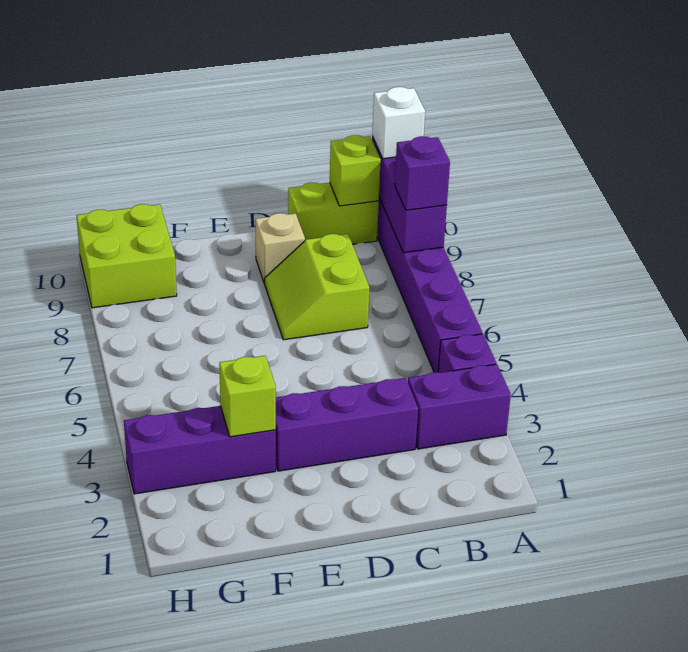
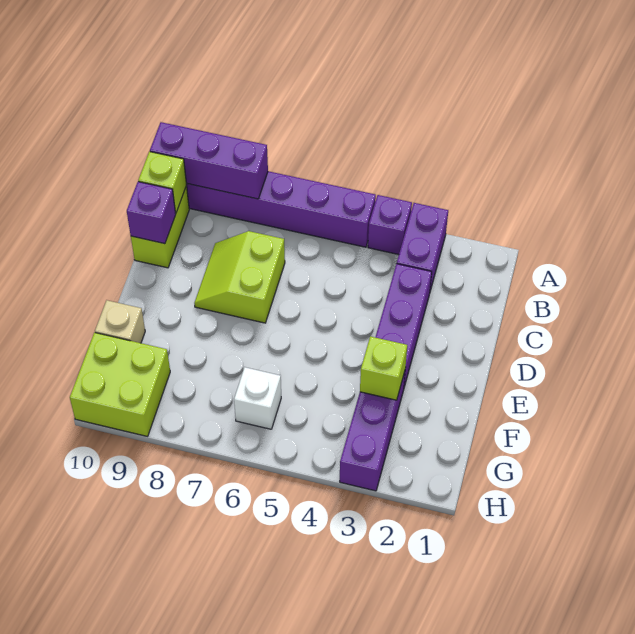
purple brick A8 level 3 -> purple brick C10 level 2
white brick A10 level 3 -> white brick G6 level 1
lime slope C7:D8 level 1 top C -> lime slope C7:D8 level 1 top 7
tan brick D9 level 1 -> tan brick F10 level 1

